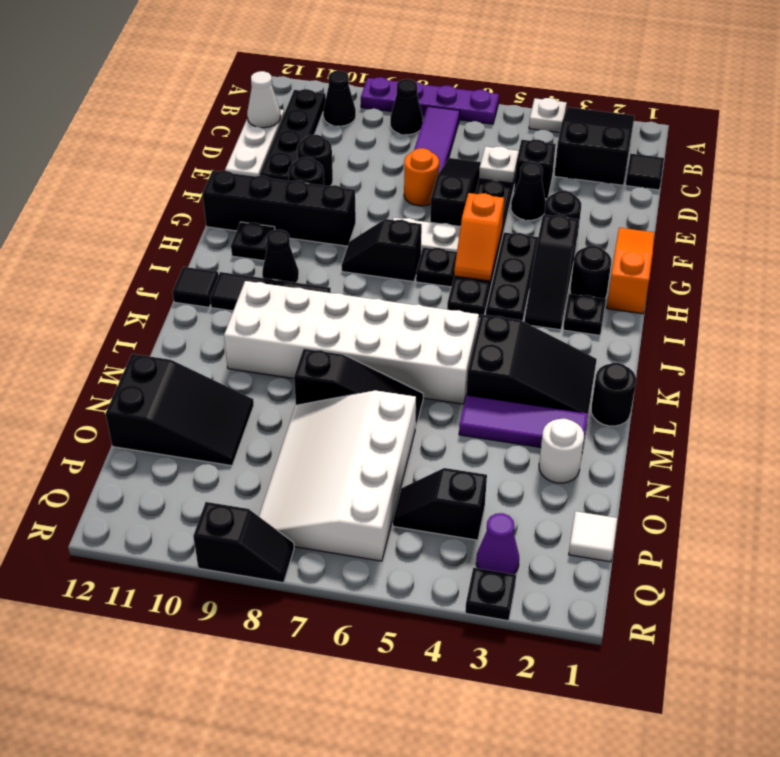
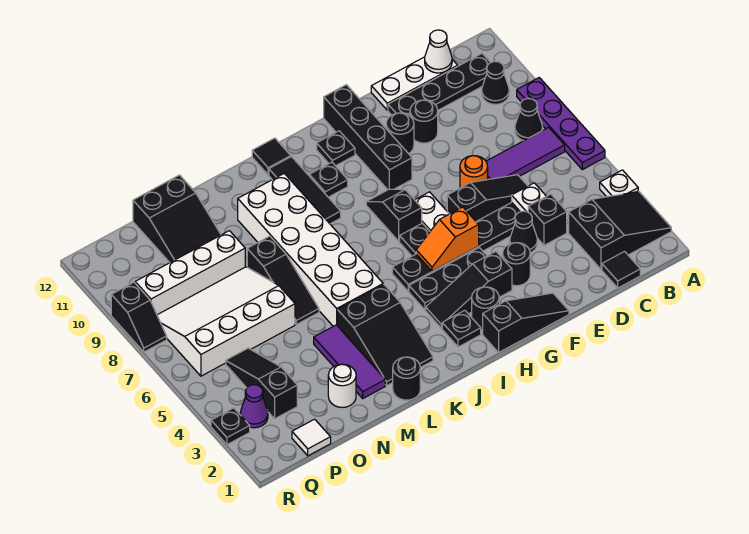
orange slope F1:H1 level 1 top H -> black slope F1:H1 level 1 top H
black cone I10 level 1 -> black plate I10 level 1
none -> white brick N9:Q9 level 1
black slope P4:P5 level 1 top 4 -> black slope P3:P5 level 1 top 3

